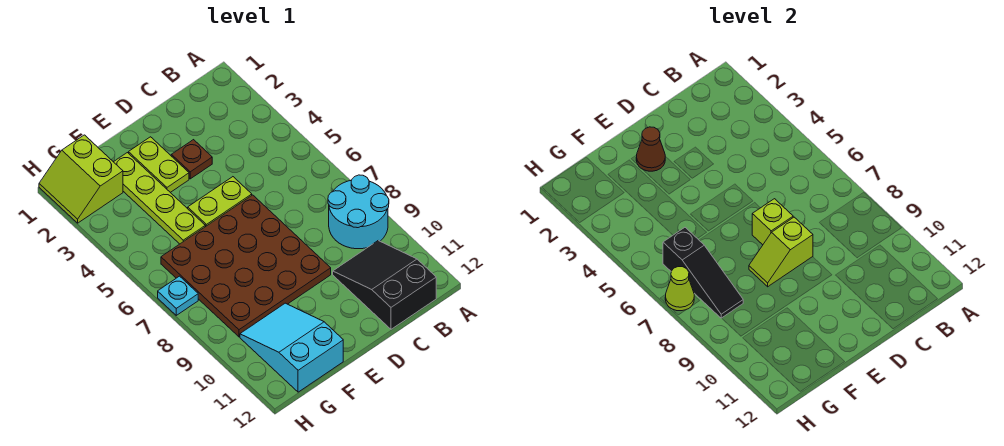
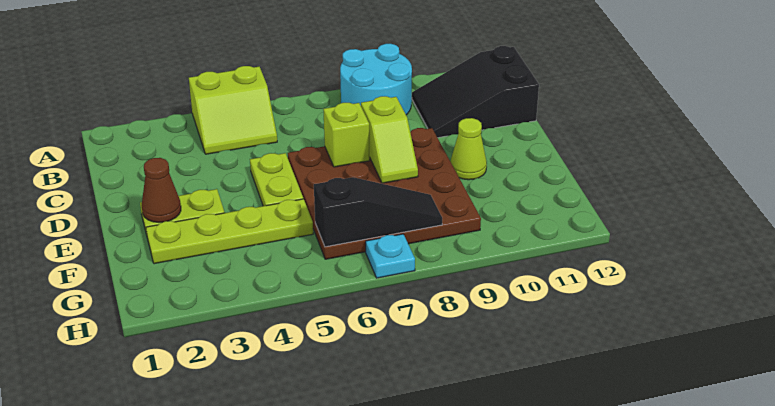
brown plate D3 level 1 -> none
cyan slope F10:G12 level 1 top 12 -> none
lime slope G1:H2 level 1 top G -> lime slope A4:B5 level 1 top A
lime cone H7 level 2 -> lime cone E10 level 1

